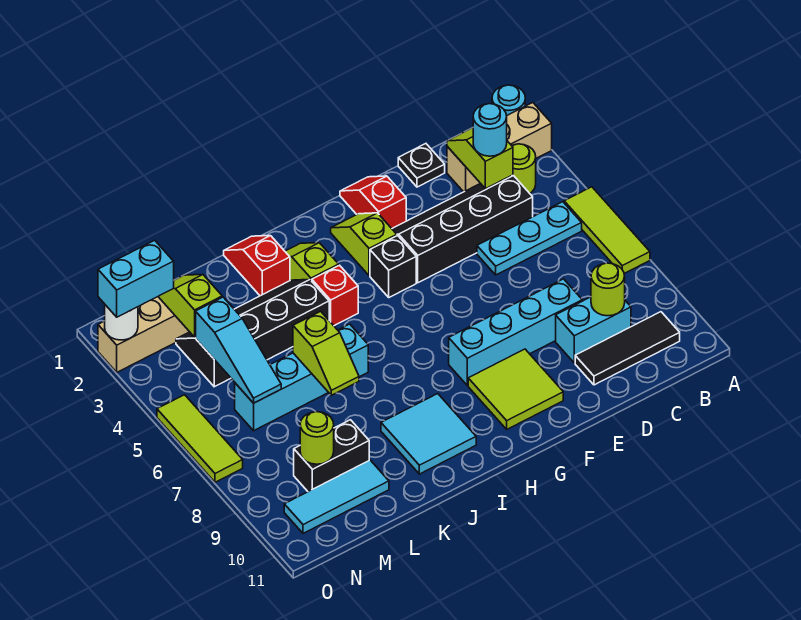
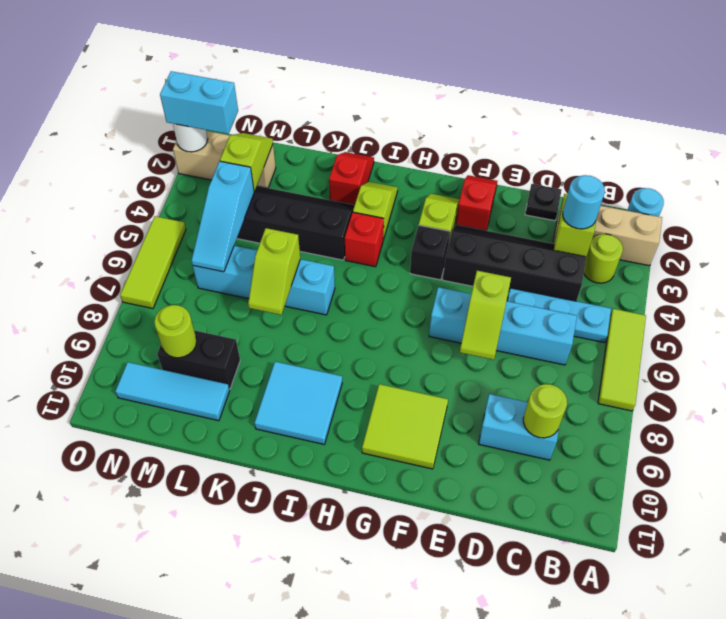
black tile B10:D10 level 1 -> none
cyan brick D8:G8 level 1 -> cyan brick C6:F6 level 1
none -> lime slope E6:E7 level 2 top 6

